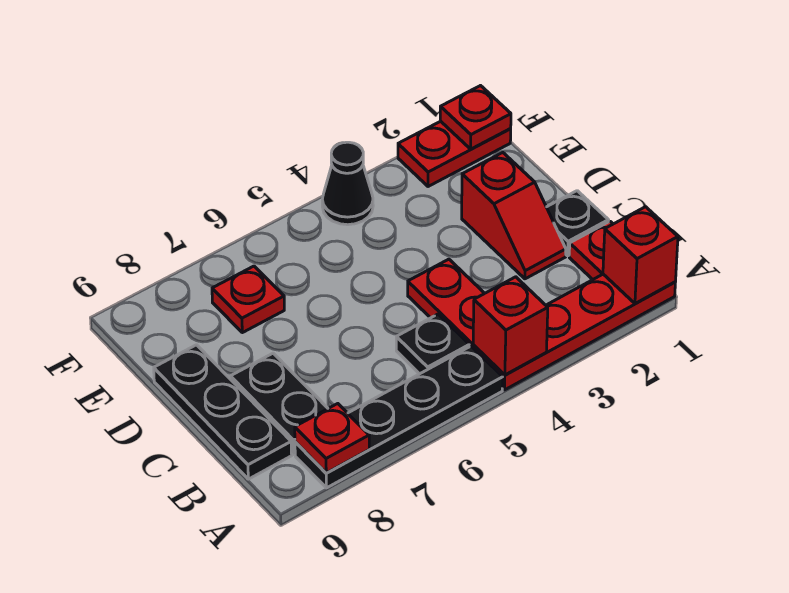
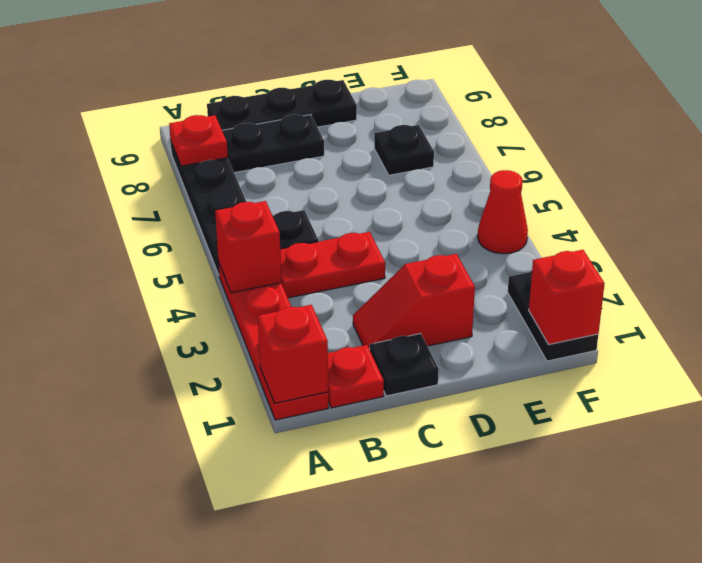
red plate E7 level 1 -> black plate E7 level 1
red plate F1:F2 level 1 -> black plate F1:F2 level 1
red plate F1 level 2 -> red brick F1 level 2
black cone F4 level 1 -> red cone F4 level 1

